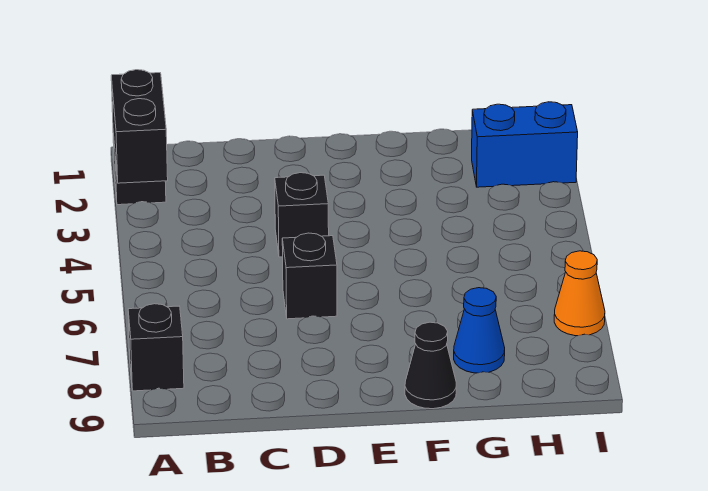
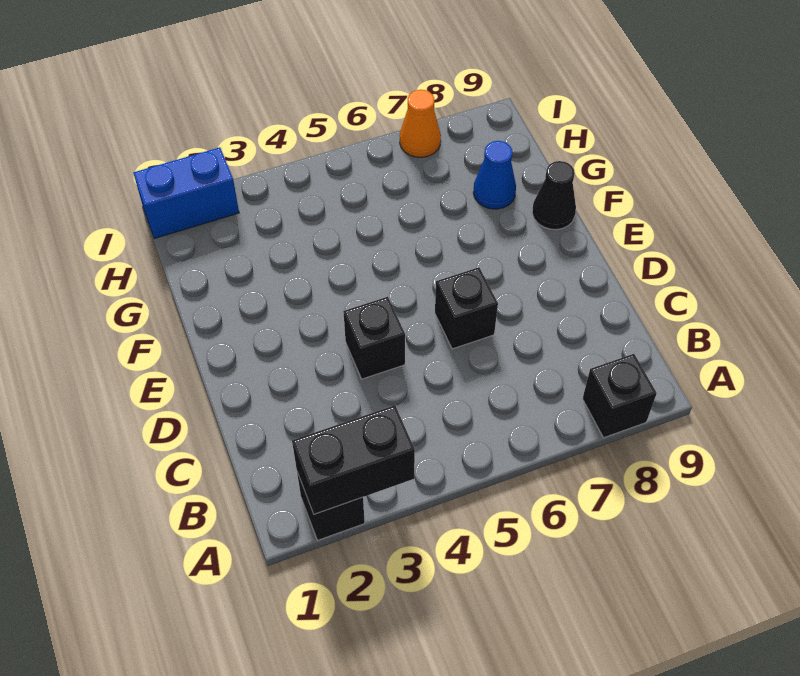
blue brick H2:I2 level 1 -> blue brick I1:I2 level 1

